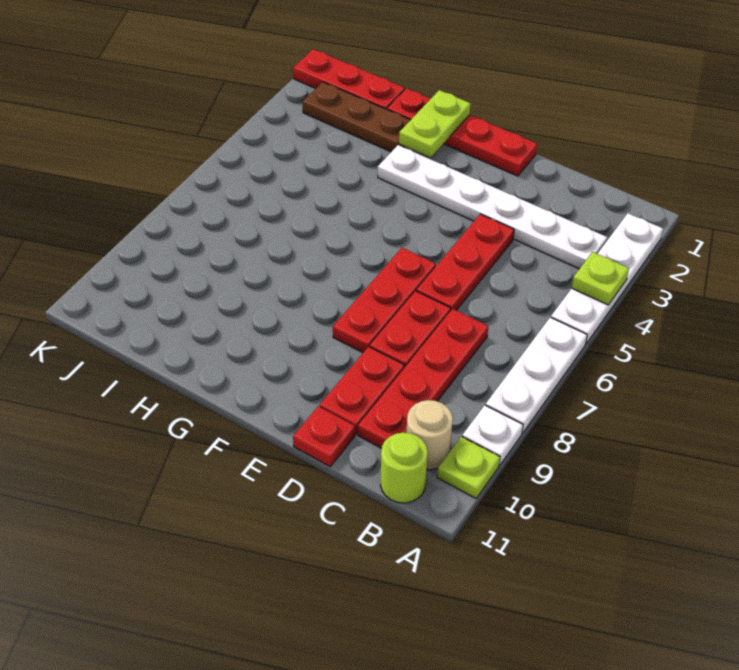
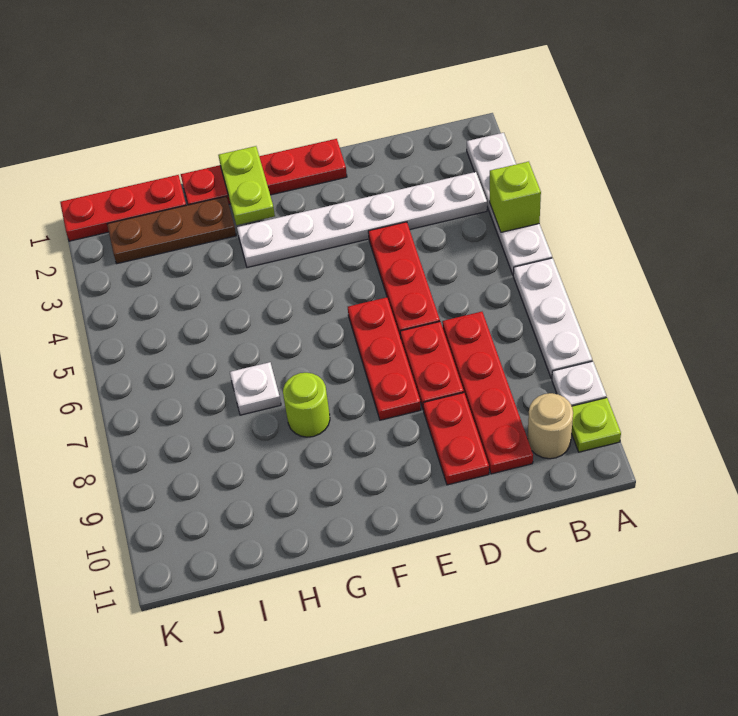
lime plate A4 level 2 -> lime brick A4 level 2
lime round brick B11 level 1 -> lime round brick G8 level 1
red plate D11 level 1 -> none
none -> white plate H7 level 1

